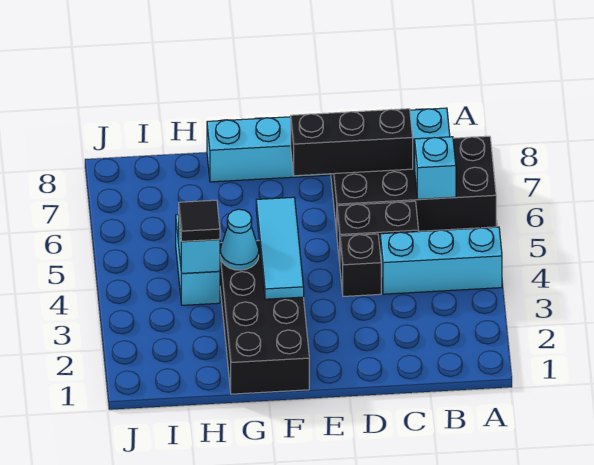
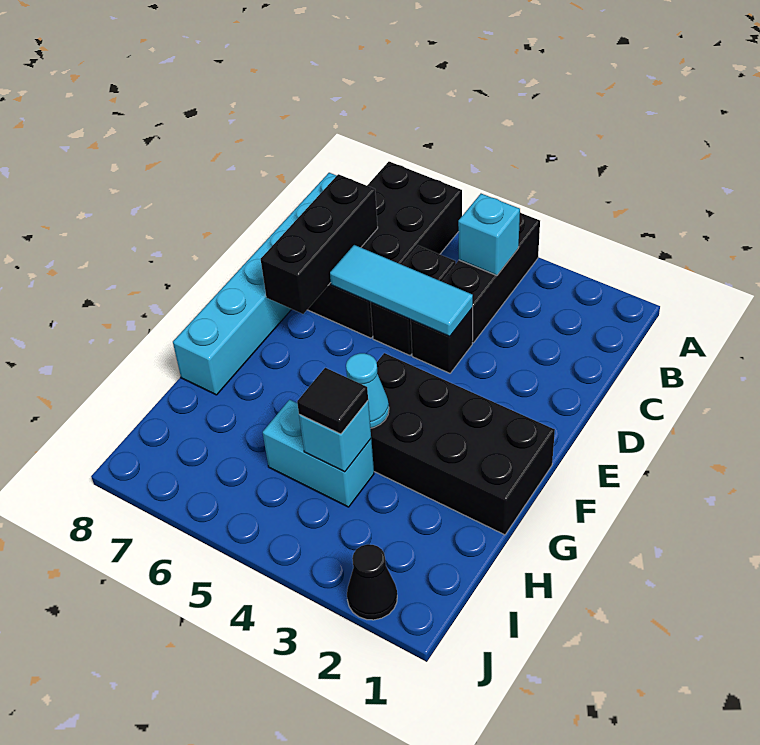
cyan brick A4:C4 level 1 -> black brick A4:C4 level 1
cyan brick B6 level 2 -> cyan brick B4 level 2
cyan tile F3:F5 level 2 -> cyan tile D4:D6 level 2
none -> black cone J2 level 1

